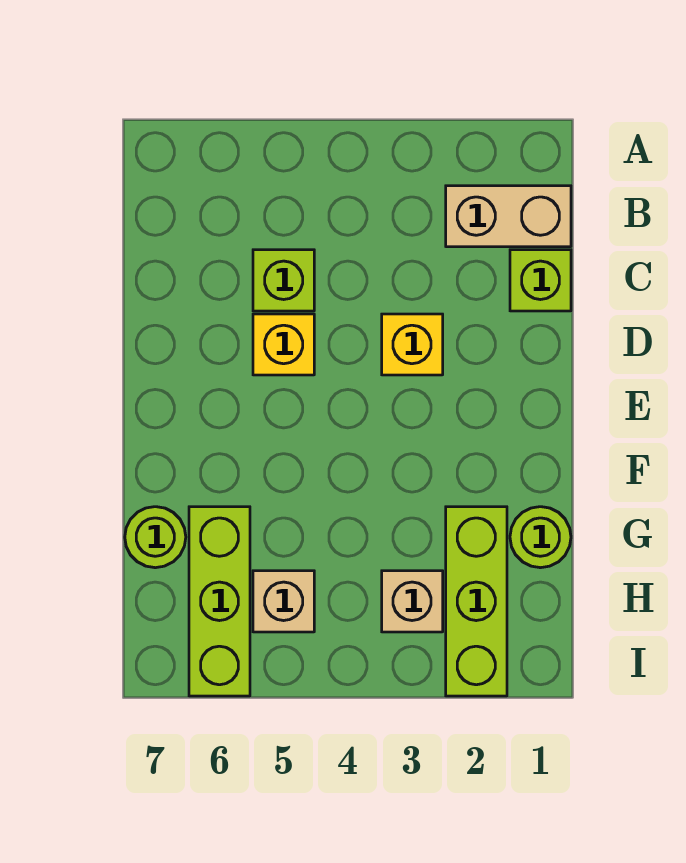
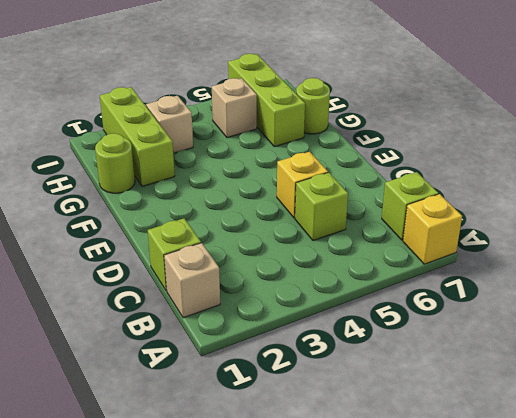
tan brick B1:B2 level 1 -> tan brick B1 level 1
none -> lime brick B7 level 1
yellow brick D3 level 1 -> yellow brick A7 level 1

